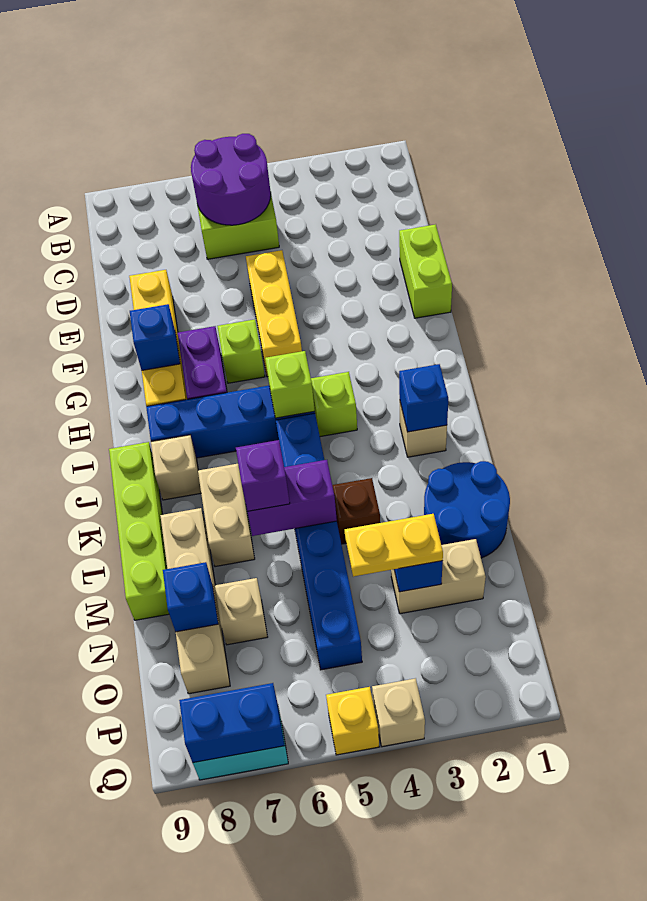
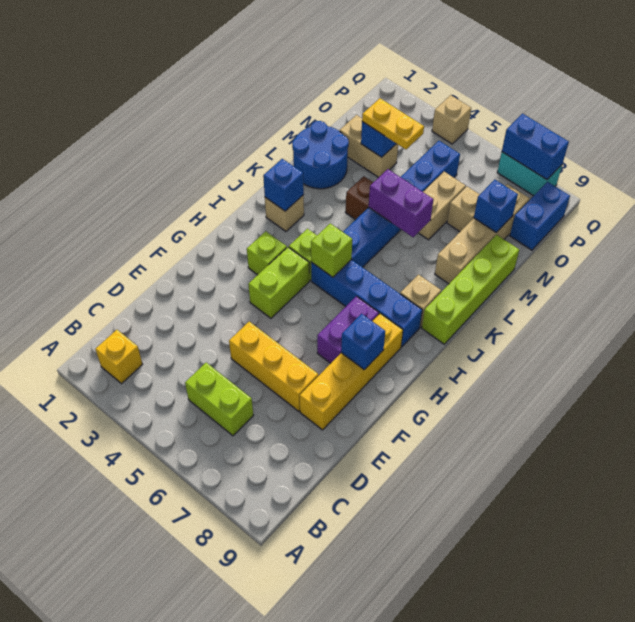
purple round brick B5:C6 level 2 -> none
lime brick E1:F1 level 1 -> lime brick G4:H4 level 1
yellow brick E5:G5 level 1 -> yellow brick E5:E7 level 1
lime brick G6 level 1 -> lime brick H3 level 1
tan brick K7:L7 level 1 -> tan brick M6:N6 level 1
purple brick L6 level 3 -> none
none -> blue brick O9:P9 level 1
yellow brick Q5 level 1 -> yellow brick B2 level 1

